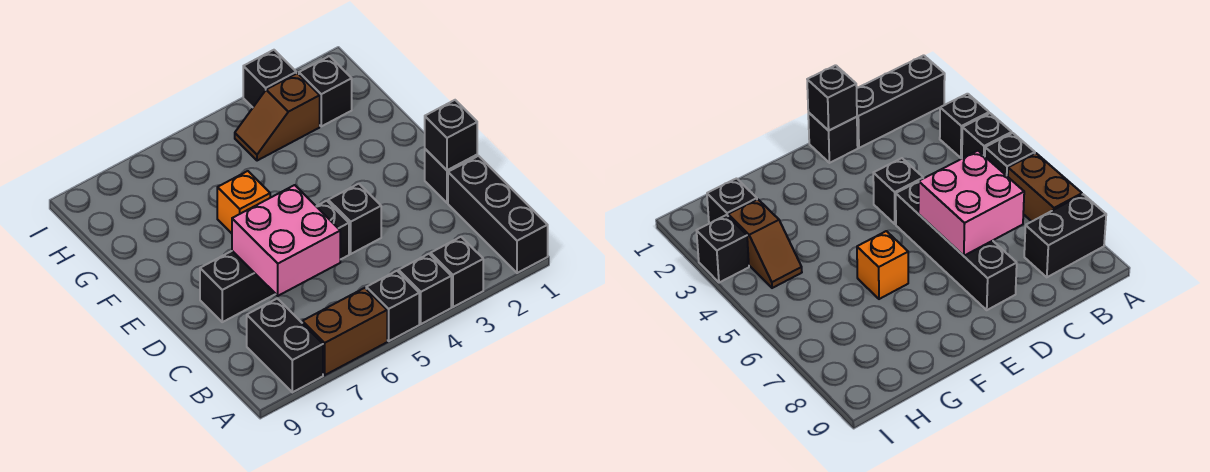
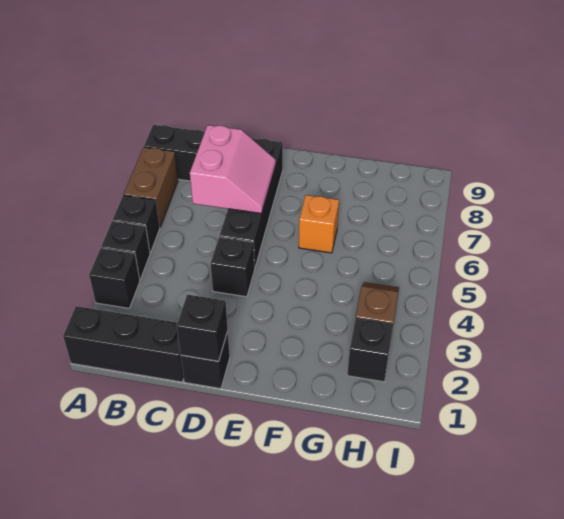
pink brick C6:D7 level 2 -> pink slope C6:D7 level 2 top C
black brick I3 level 1 -> none

